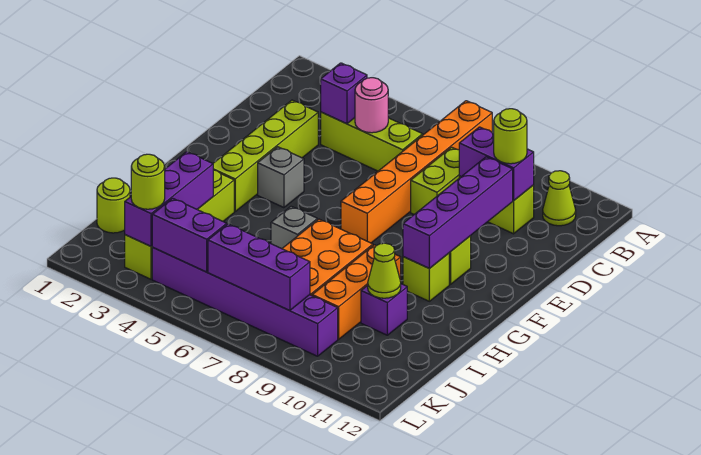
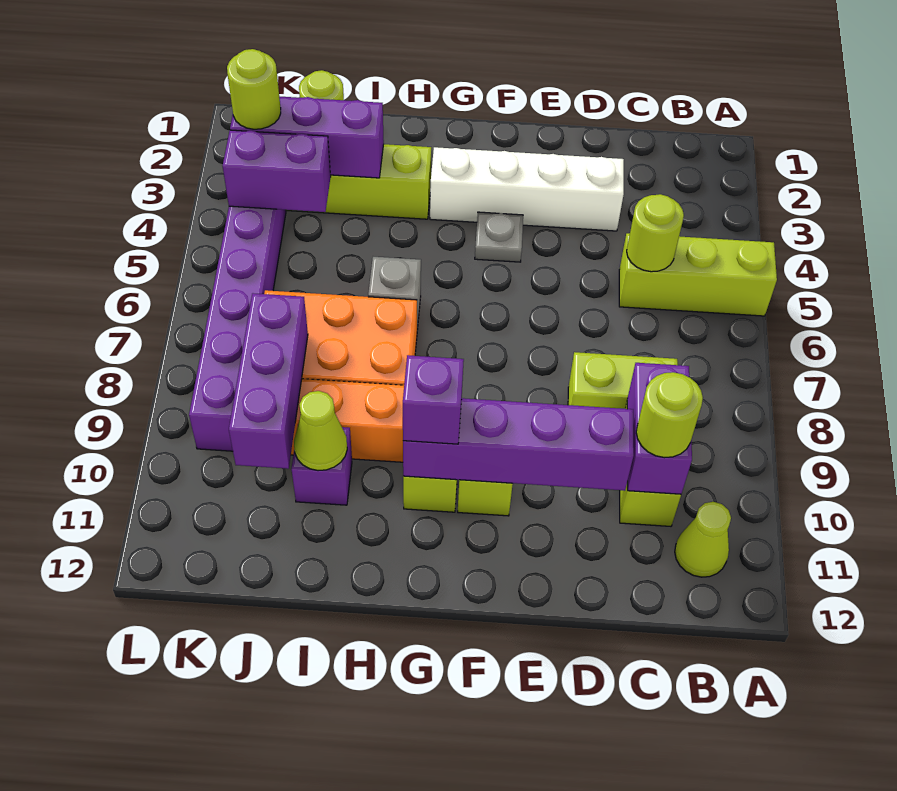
orange brick A7:F7 level 1 -> none
lime brick C4:C6 level 1 -> lime brick A5:C5 level 1
purple brick C4 level 2 -> purple brick G10 level 3
pink round brick C5 level 2 -> lime round brick C5 level 2
lime brick D3:G3 level 1 -> white brick D3:G3 level 1
grey brick F4 level 1 -> grey plate F4 level 1
purple brick K4:K5 level 2 -> purple brick J4:K4 level 2
purple brick K6:K8 level 2 -> purple brick J8:J10 level 2

